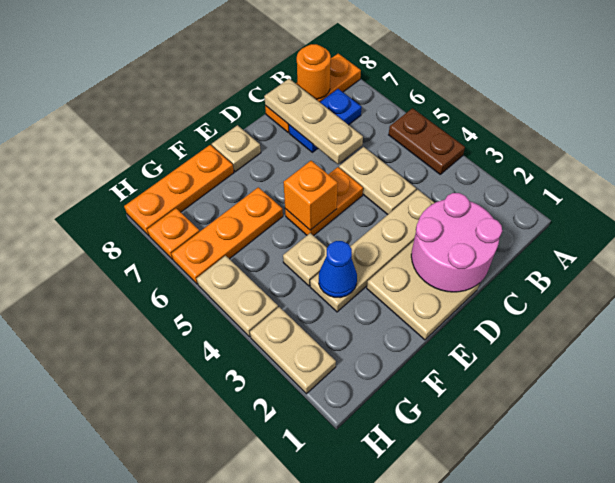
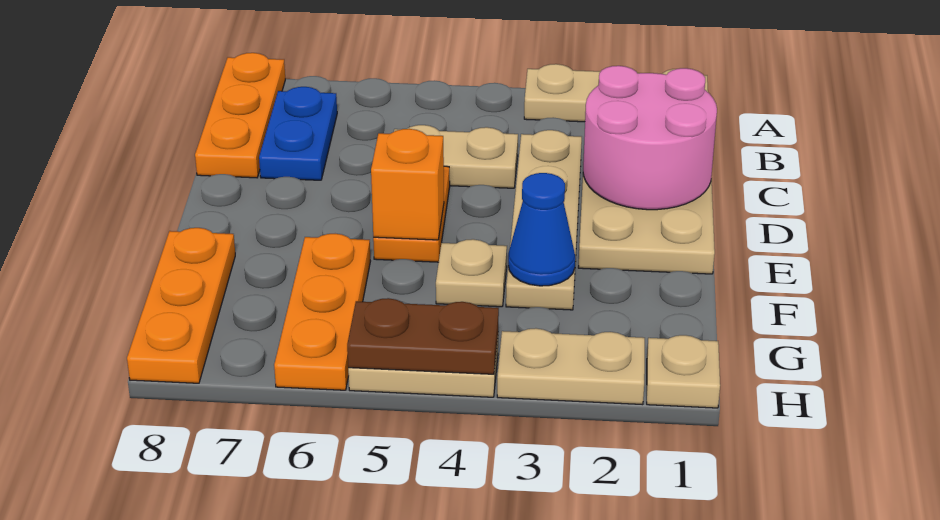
brown plate A4:A5 level 1 -> brown plate H4:H5 level 2
orange round brick B8 level 2 -> none
tan plate C6:C8 level 2 -> tan plate A1:A3 level 1
tan plate E8 level 1 -> tan plate H1 level 1
orange plate H7 level 1 -> none

